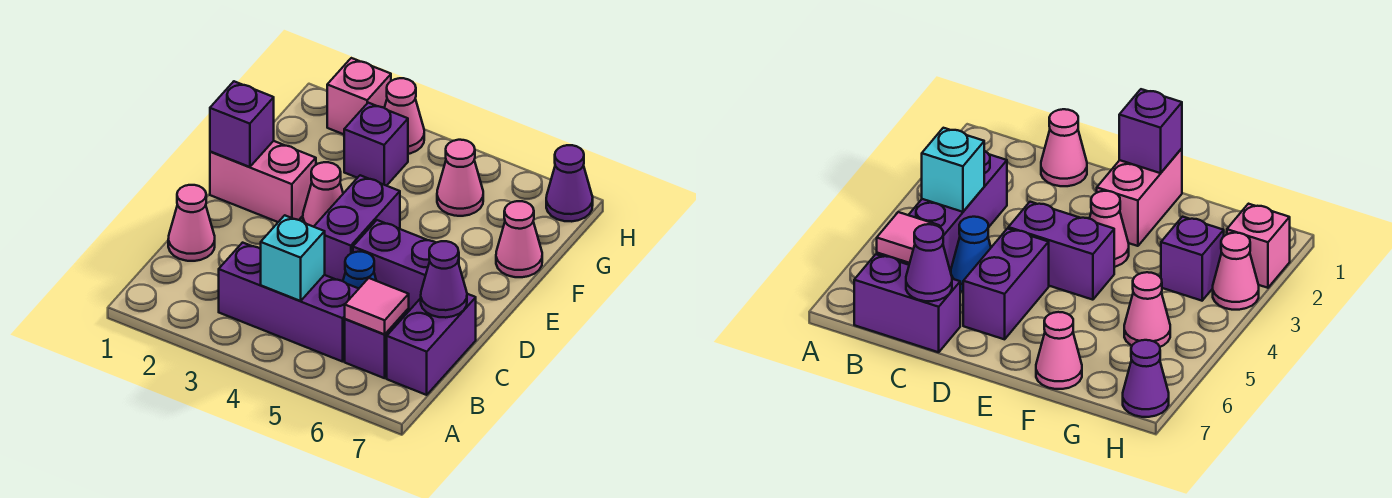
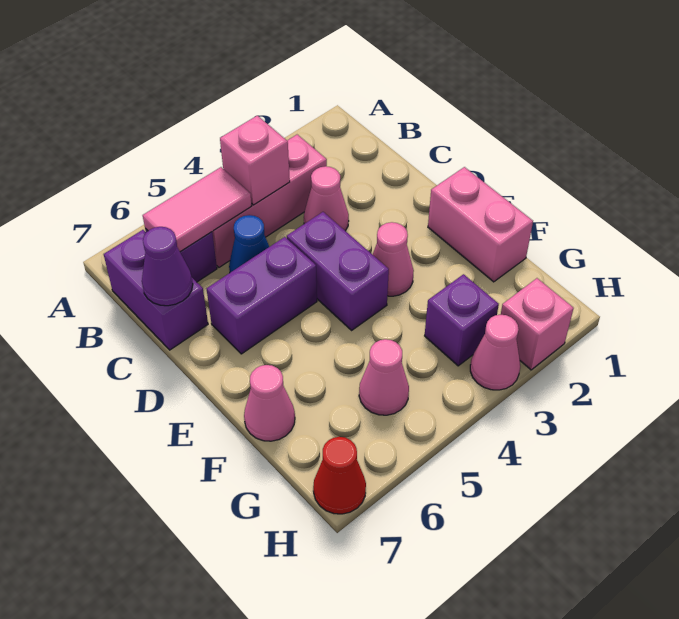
purple brick B3:B5 level 1 -> pink brick B3:B5 level 1
cyan brick B4 level 2 -> pink brick B4 level 2
pink tile B6 level 2 -> pink tile B5:B6 level 2
pink cone C1 level 1 -> pink cone C3 level 1
pink brick E1:E2 level 1 -> pink brick E1:F1 level 1
purple brick E1 level 2 -> none
purple cone H7 level 1 -> red cone H7 level 1

